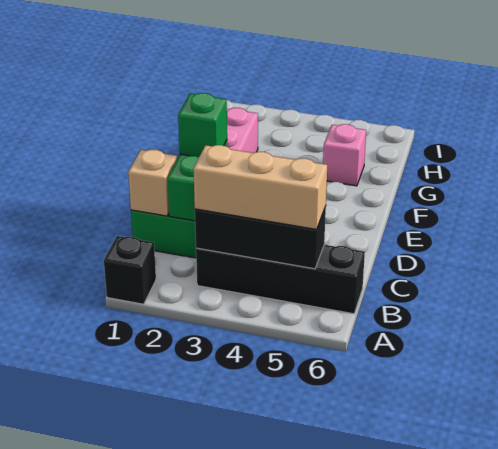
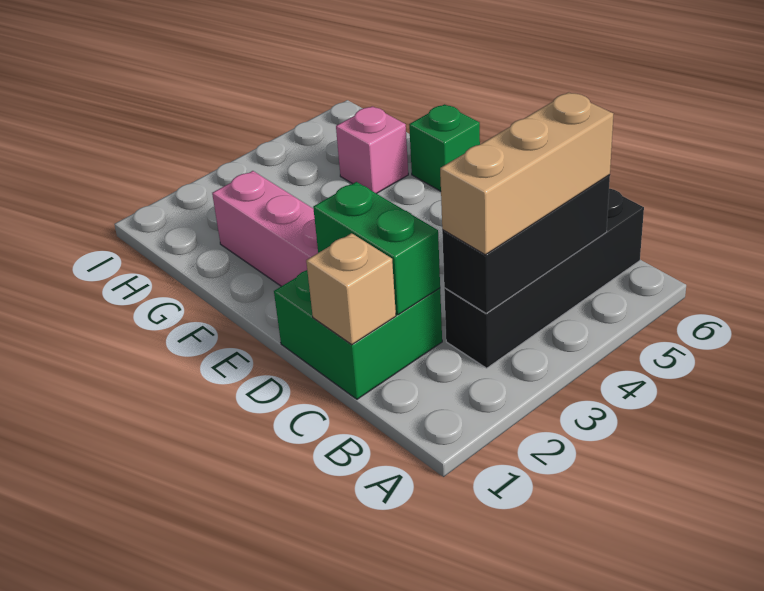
black brick A1 level 1 -> none
green brick D2 level 3 -> green brick F6 level 1

